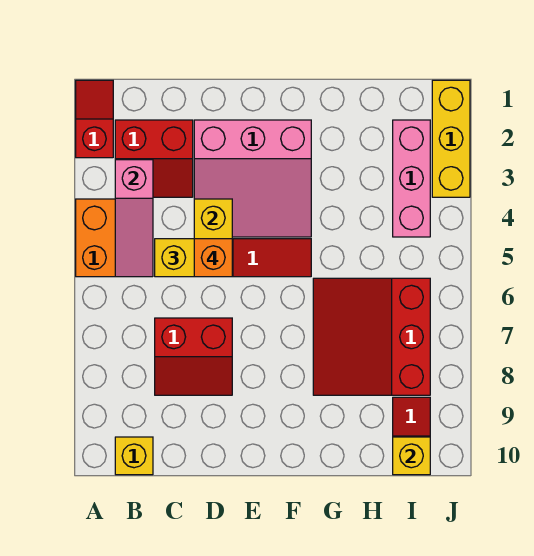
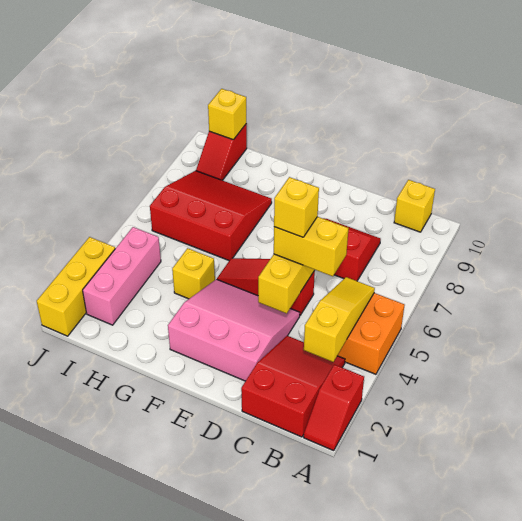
red slope B2:C3 level 1 top 2 -> red slope B1:C3 level 1 top 1
pink slope B3:B5 level 2 top 3 -> yellow slope B3:B5 level 2 top 3
orange brick D5 level 4 -> yellow brick D5 level 4
none -> yellow brick G4 level 1
red slope G6:I8 level 1 top I -> red slope G6:I8 level 1 top 6

